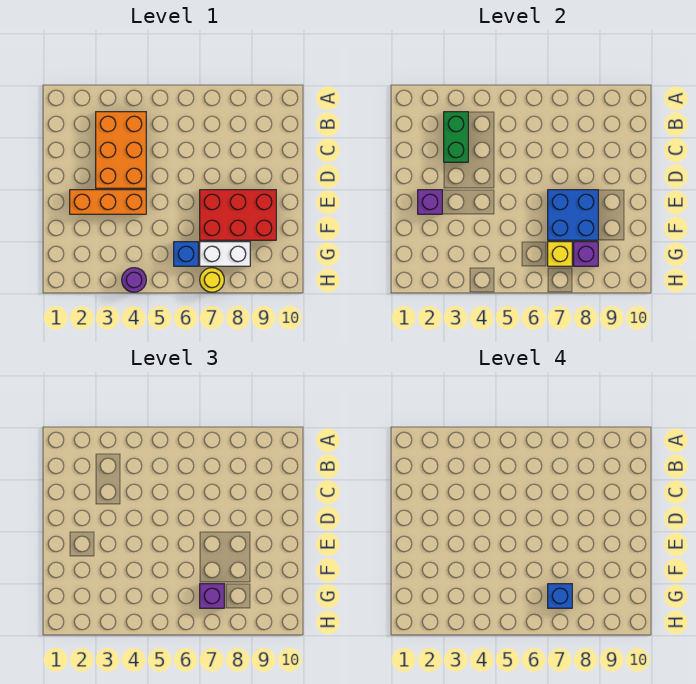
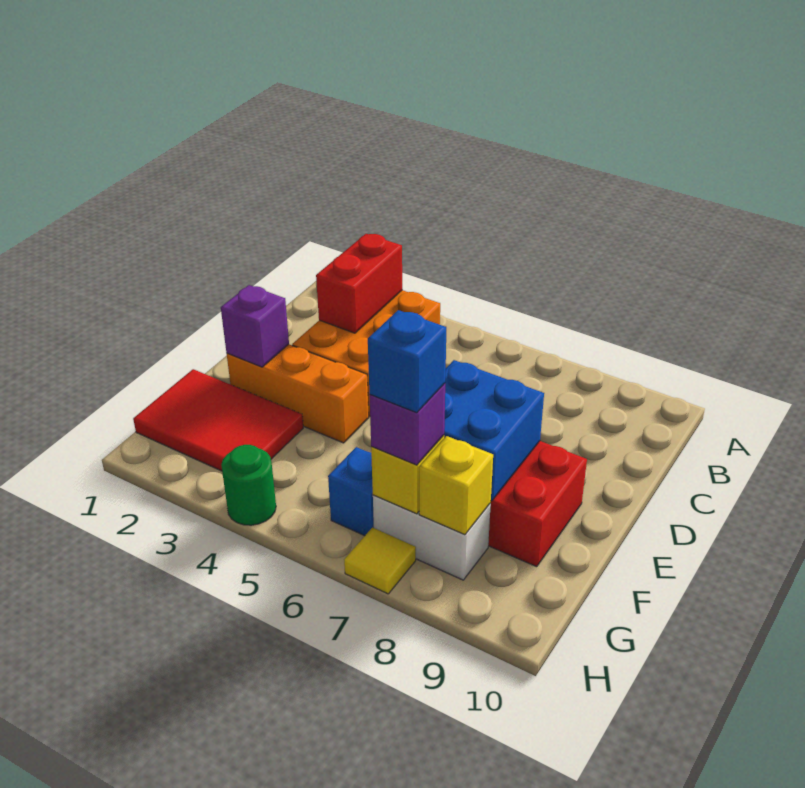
green brick B3:C3 level 2 -> red brick B3:C3 level 2
none -> red tile F1:G3 level 1
purple brick G8 level 2 -> yellow brick G8 level 2
purple round brick H4 level 1 -> green round brick H4 level 1
yellow round brick H7 level 1 -> yellow tile H7 level 1

